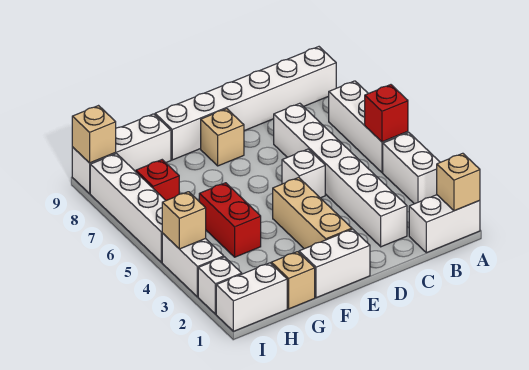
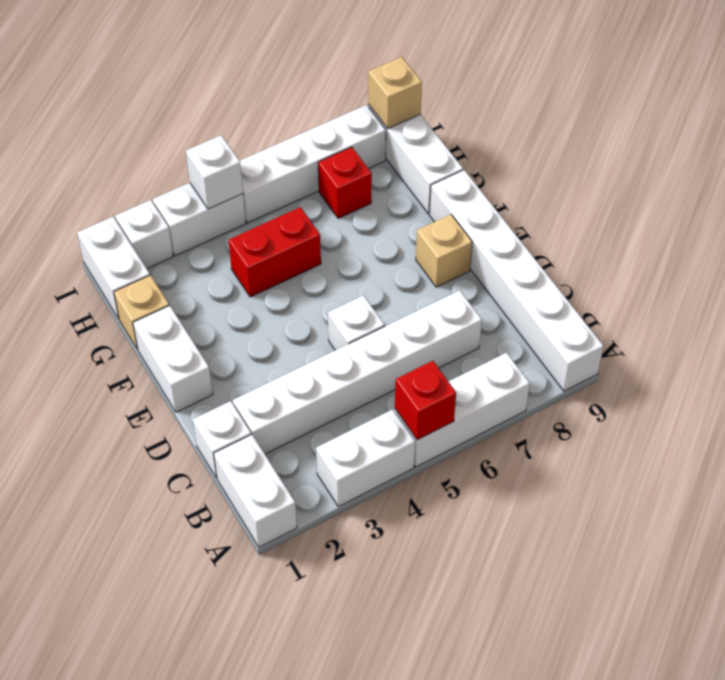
tan brick A1 level 2 -> none
none -> white brick C1 level 1
tan brick E2:E4 level 1 -> none
tan brick I4 level 2 -> white brick I4 level 2

